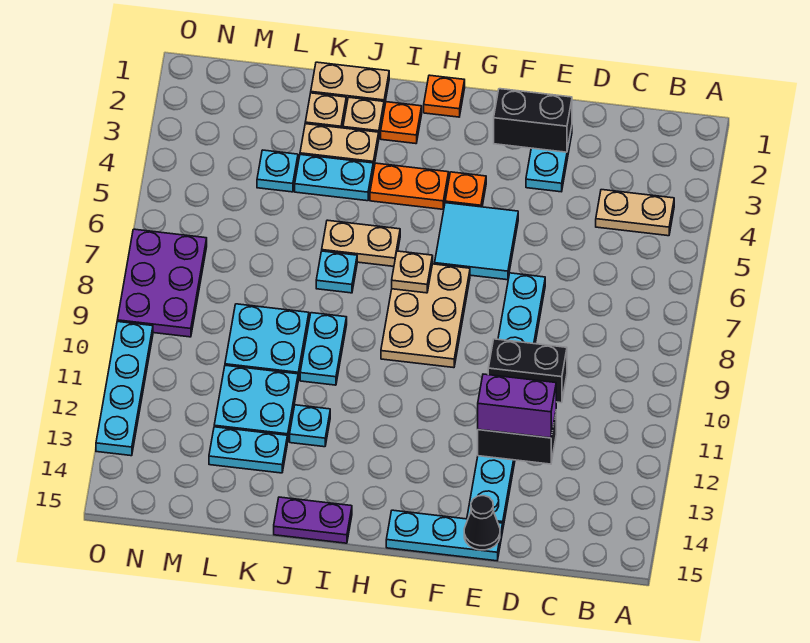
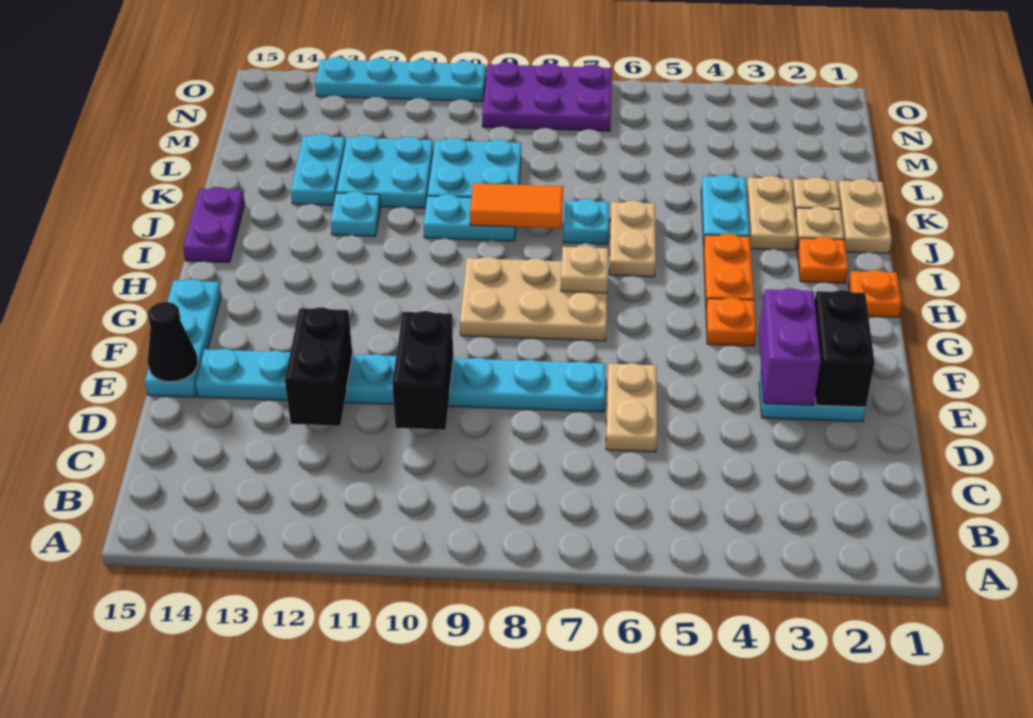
tan plate B4:C4 level 1 -> tan plate D6:E6 level 1
purple brick D12:E12 level 3 -> purple brick E3:F3 level 2
cyan tile F5:G6 level 1 -> none
none -> orange tile J8:J9 level 2
cyan plate L4 level 1 -> none

